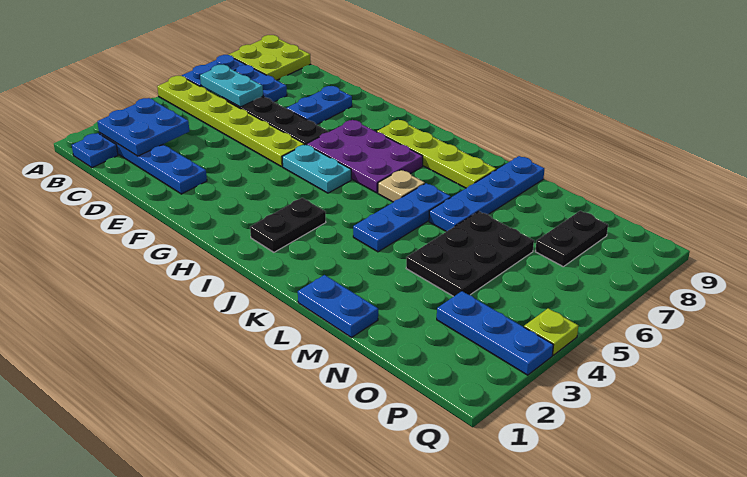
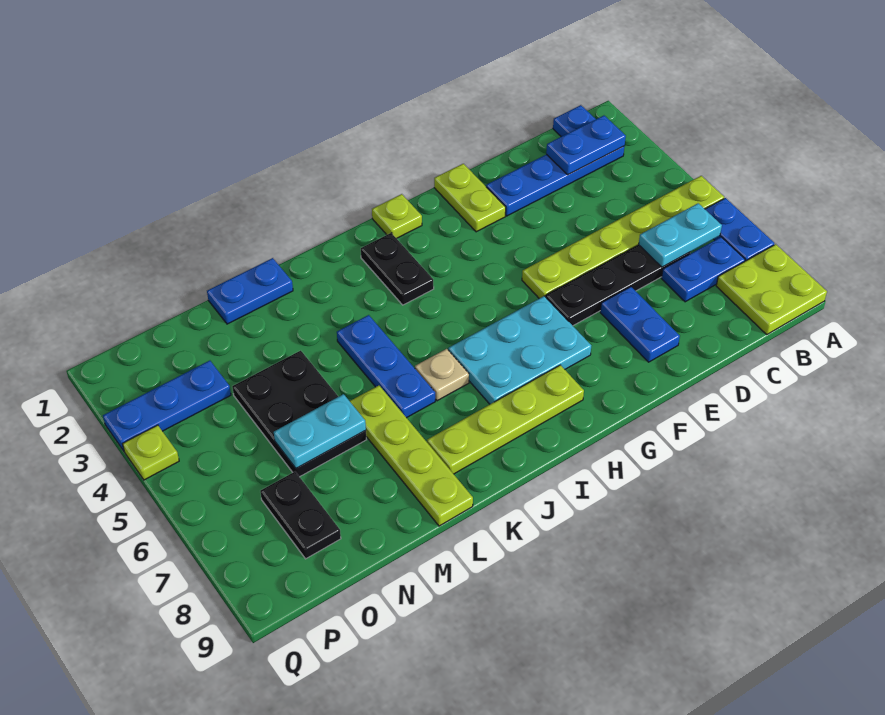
blue plate B2:C3 level 2 -> blue plate B2:C2 level 2
none -> lime plate F1:F2 level 1
cyan plate G5:H5 level 1 -> cyan plate M6:N6 level 2
purple plate G6:I7 level 1 -> cyan plate G6:I7 level 1
none -> lime plate H1 level 1
blue plate L6:L9 level 1 -> lime plate L6:L9 level 1

